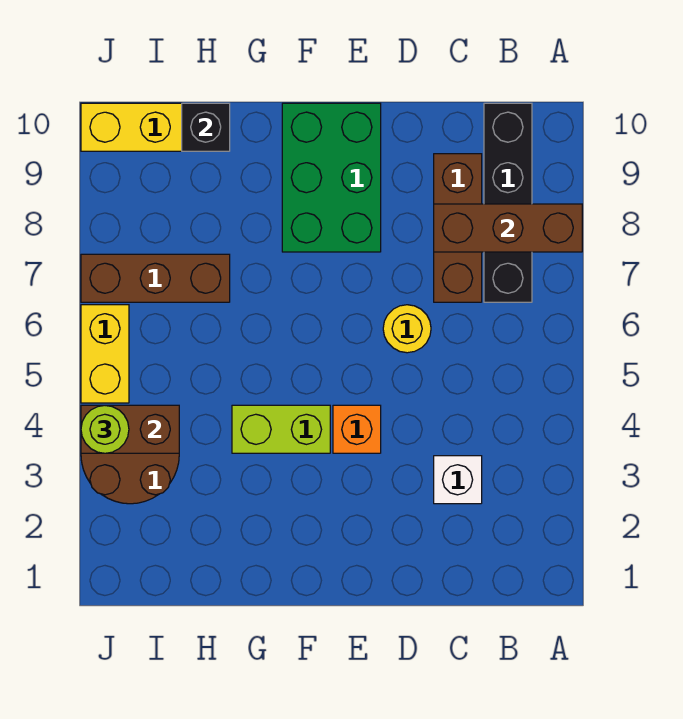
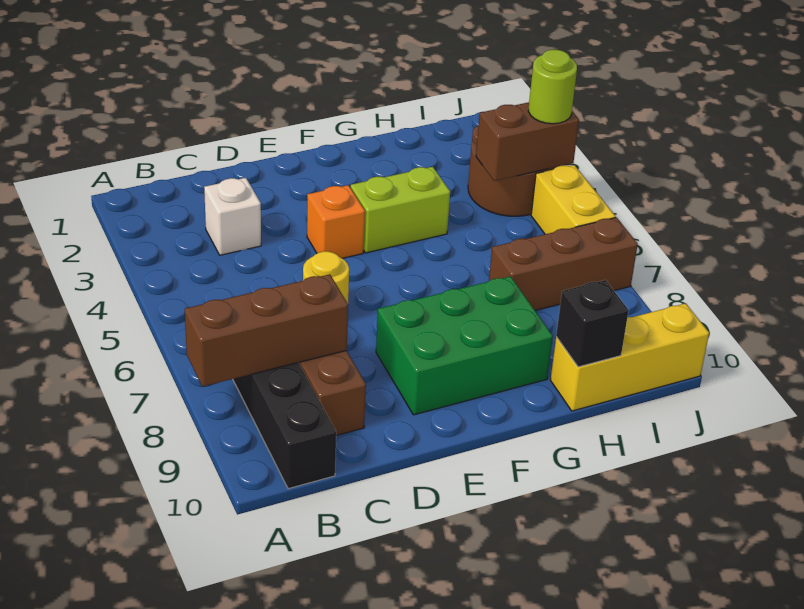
green brick E8:F10 level 1 -> green brick E8:G9 level 1

